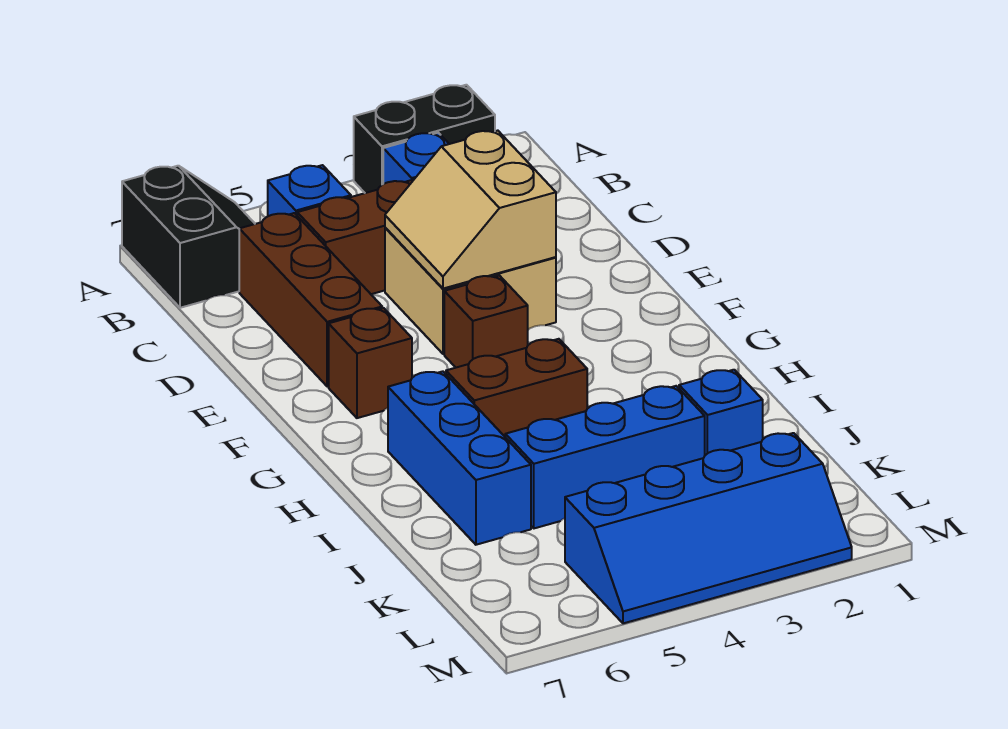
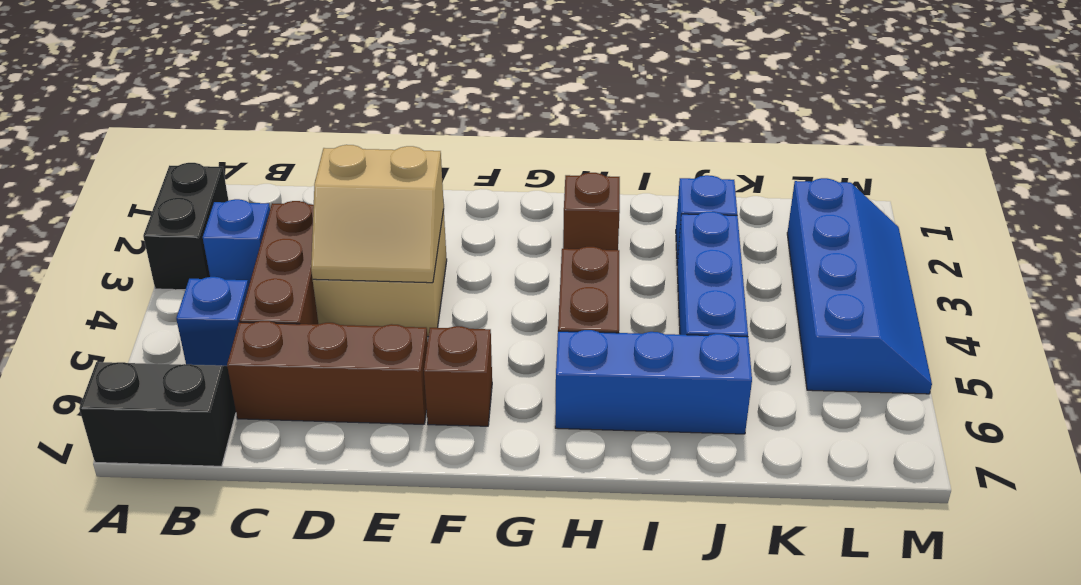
brown brick F4 level 1 -> brown brick H2 level 1

